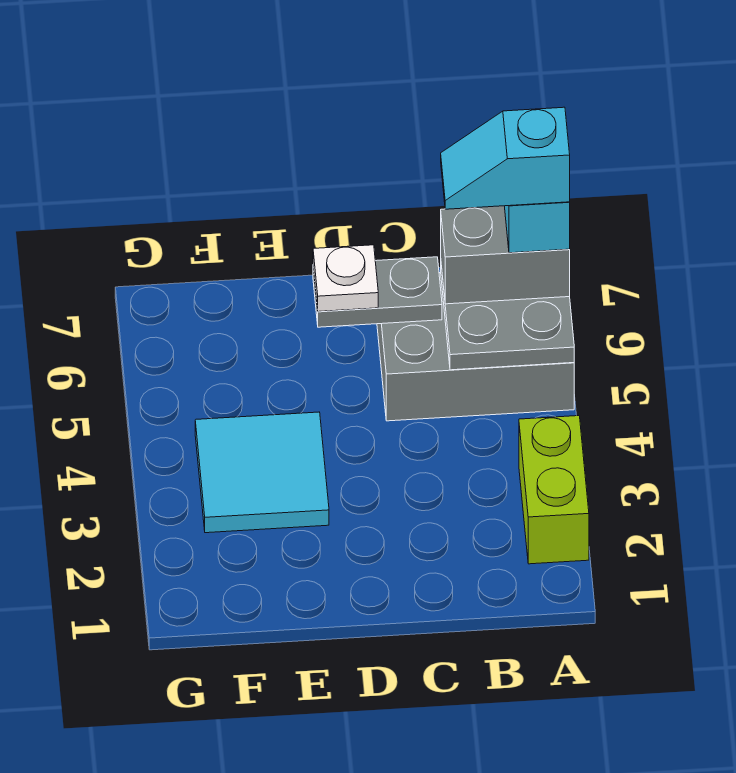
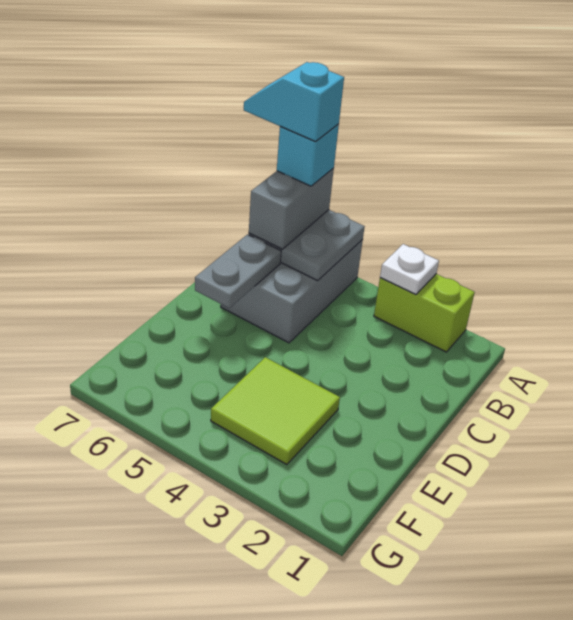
cyan slope A6:B6 level 5 top A -> cyan slope A6:A7 level 5 top 6
white plate D6 level 3 -> white plate A3 level 2
cyan tile E3:F4 level 1 -> lime tile E3:F4 level 1

